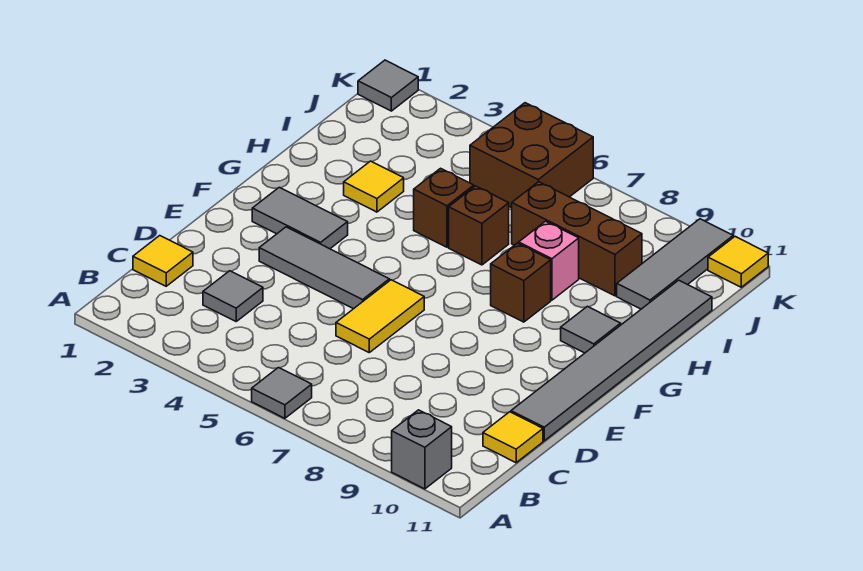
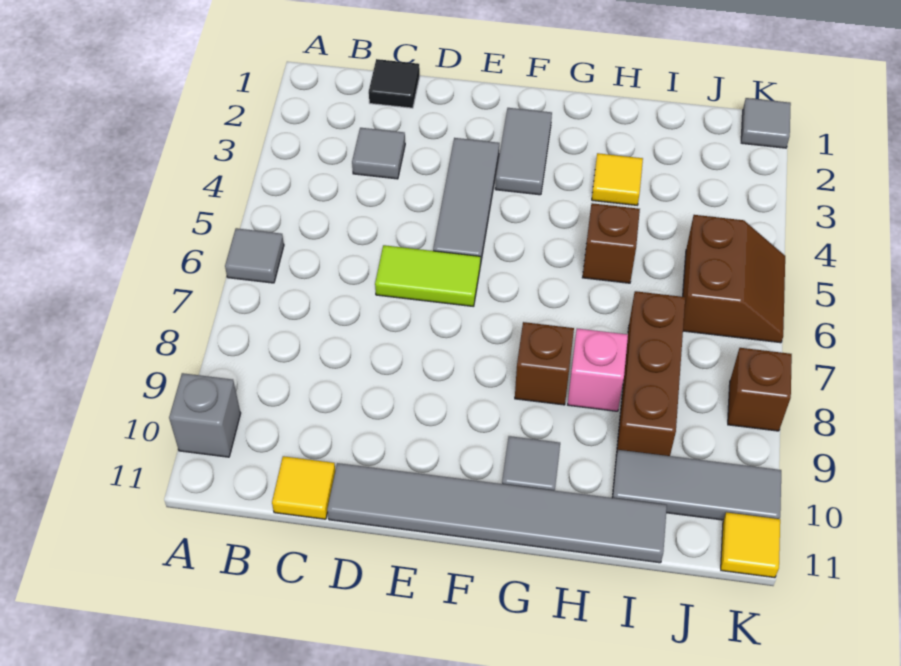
yellow tile C1 level 1 -> black tile C1 level 1
yellow tile D6:E6 level 1 -> lime tile D6:E6 level 1
brown brick H6 level 1 -> brown brick K8 level 1
brown brick J5:K6 level 1 -> brown slope J5:K6 level 1 top J

